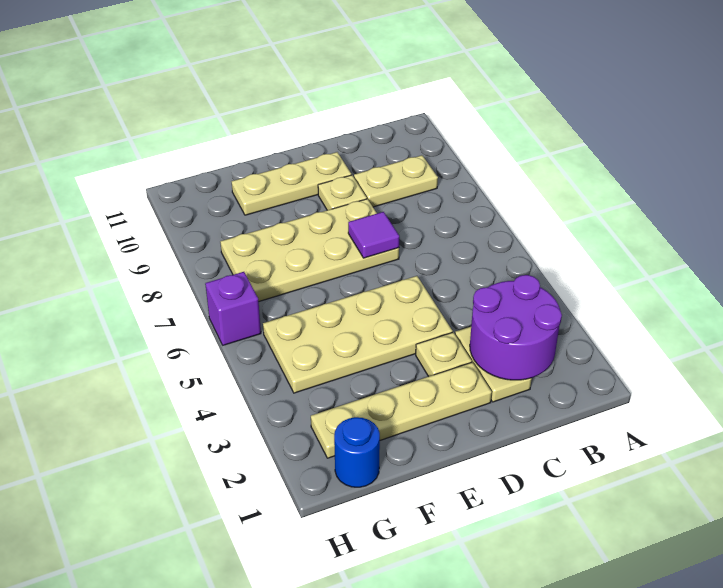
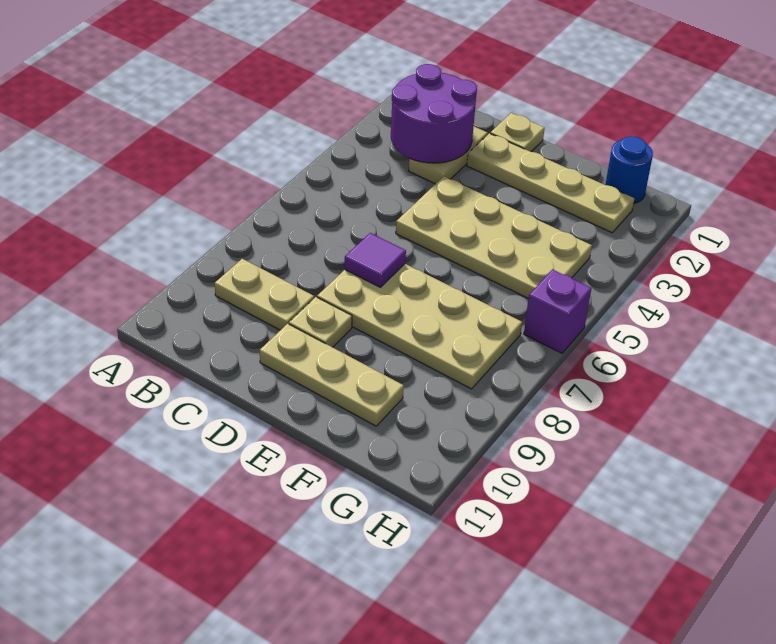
tan plate D3 level 1 -> tan plate D1 level 1

